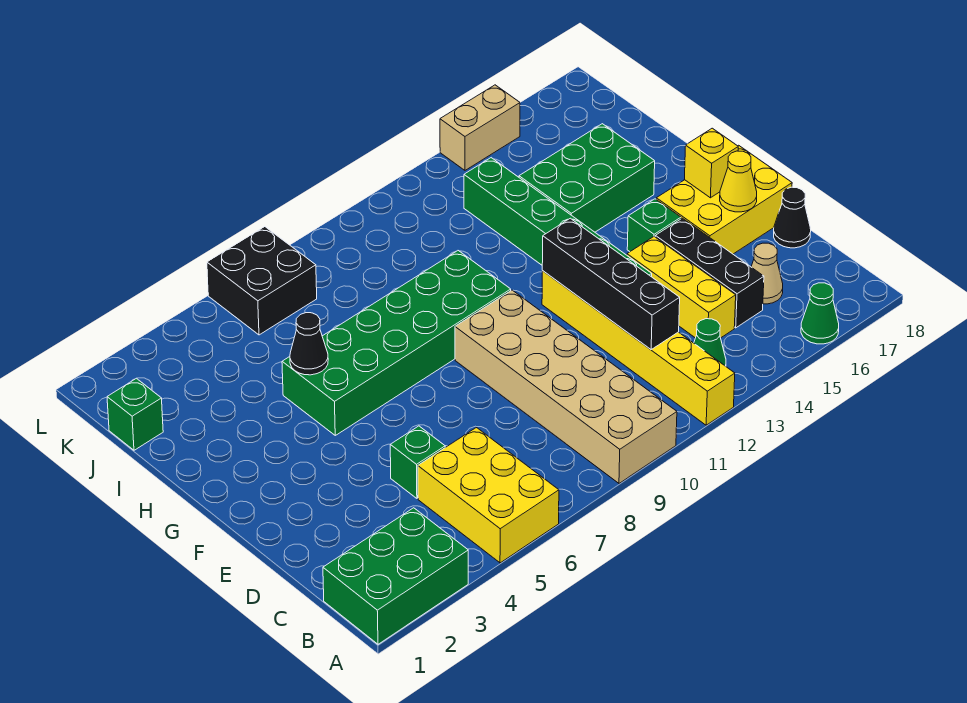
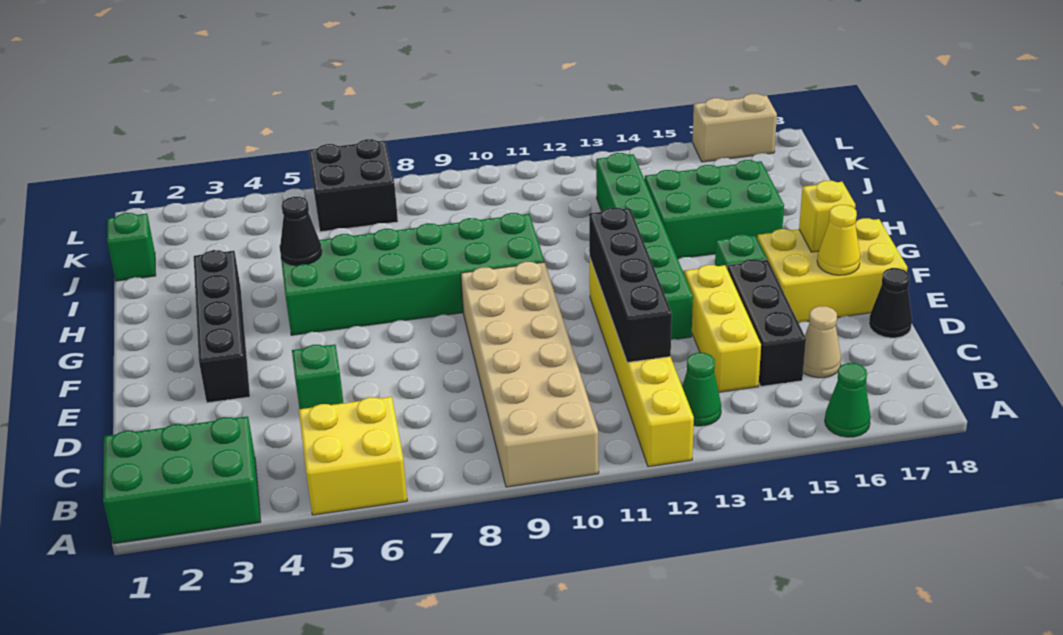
yellow brick A5:C6 level 1 -> yellow brick A5:B6 level 1
none -> black brick E3:H3 level 1
tan brick L14:L15 level 1 -> tan brick L16:L17 level 1

